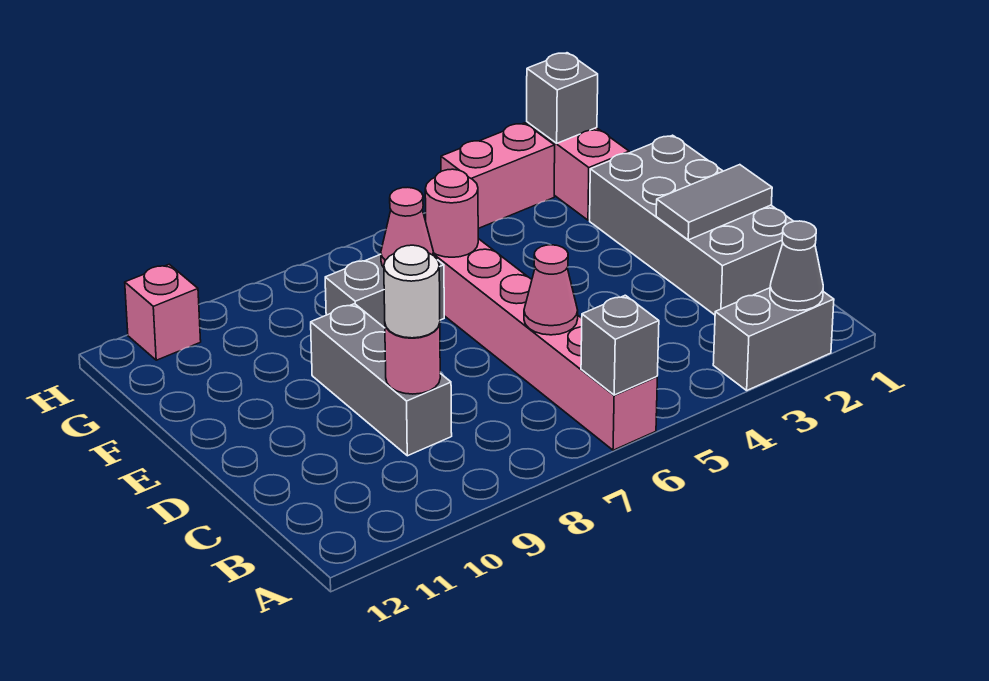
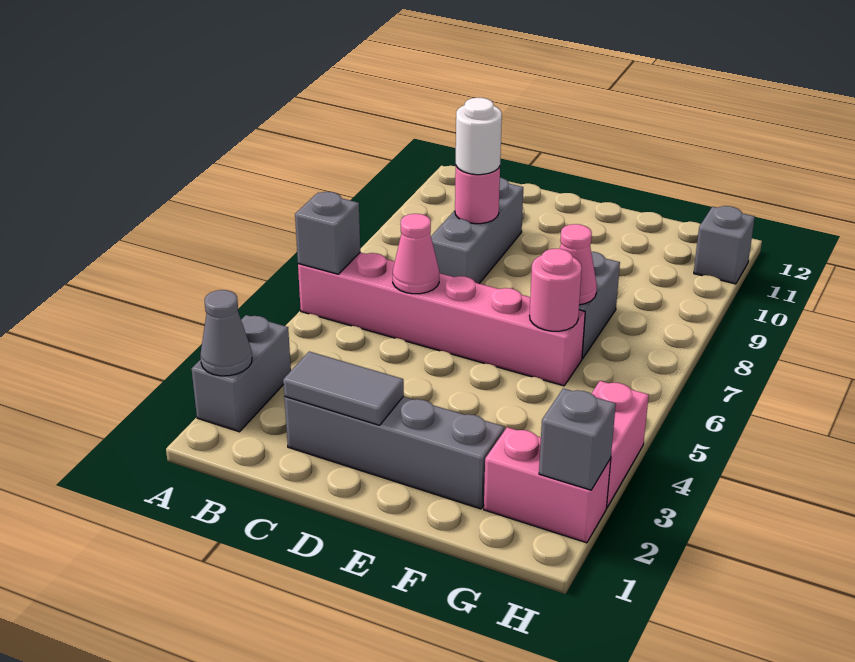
grey brick C1:F2 level 1 -> grey brick C2:F2 level 1
grey brick C9:E9 level 1 -> grey brick C8:C10 level 1
grey tile D1:D2 level 2 -> grey tile C2:D2 level 2
pink brick H11 level 1 -> grey brick H11 level 1

